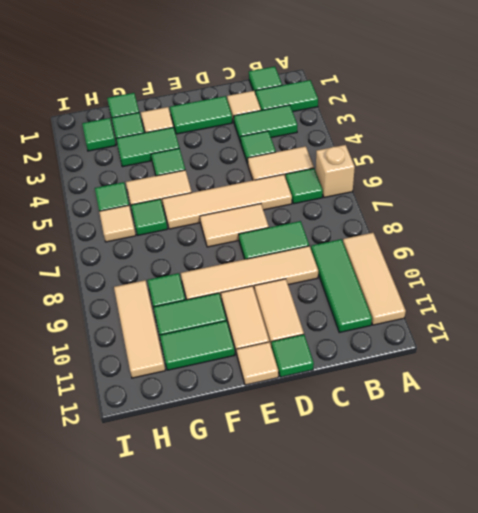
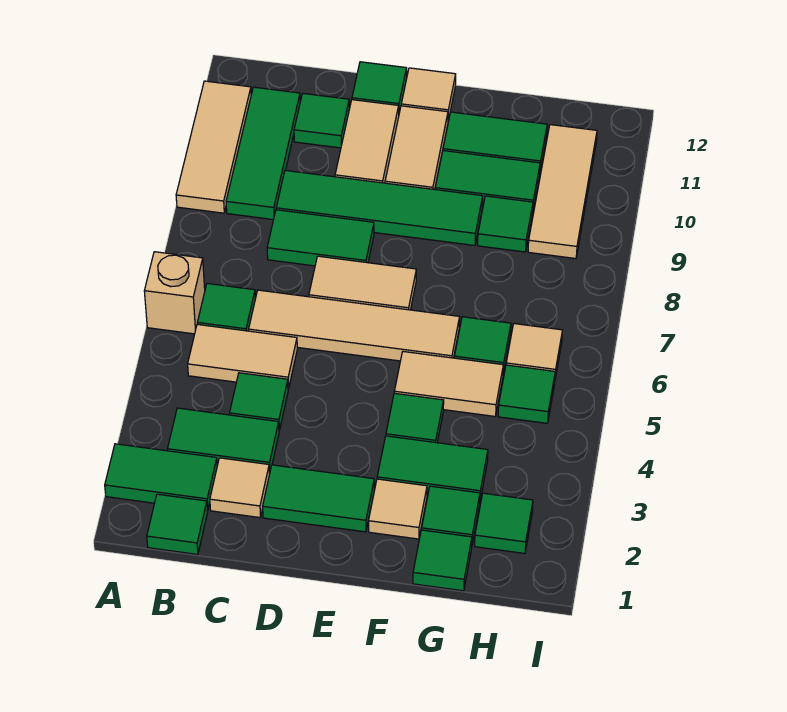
tan tile C9:F9 level 1 -> green tile C9:F9 level 1
none -> green tile C11 level 1

